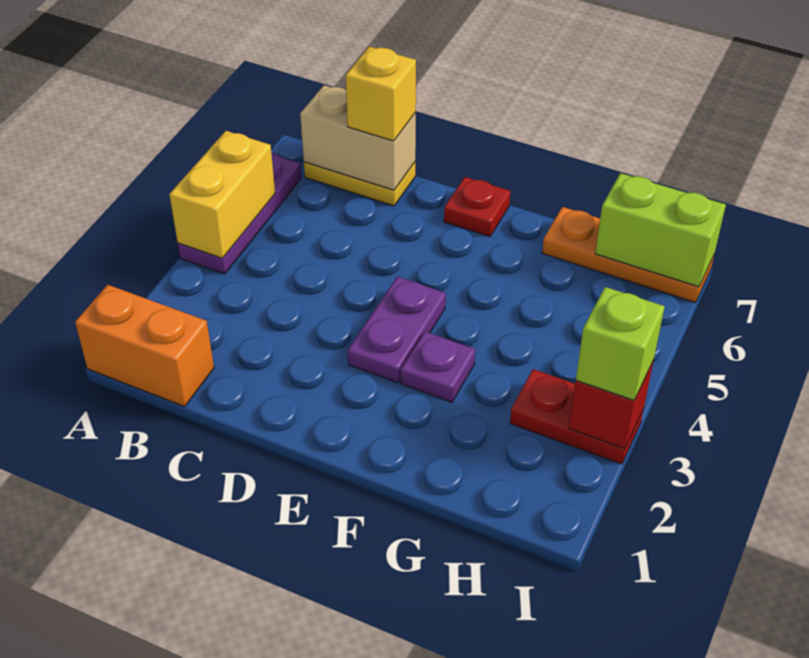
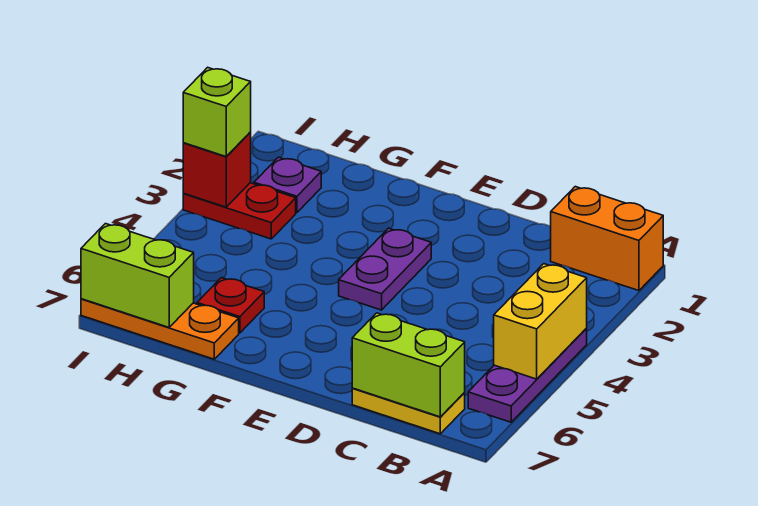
tan brick B7:C7 level 2 -> lime brick B7:C7 level 2
yellow brick C7 level 3 -> none
red plate E7 level 1 -> red plate G6 level 1
purple plate F3 level 1 -> purple plate H2 level 1

